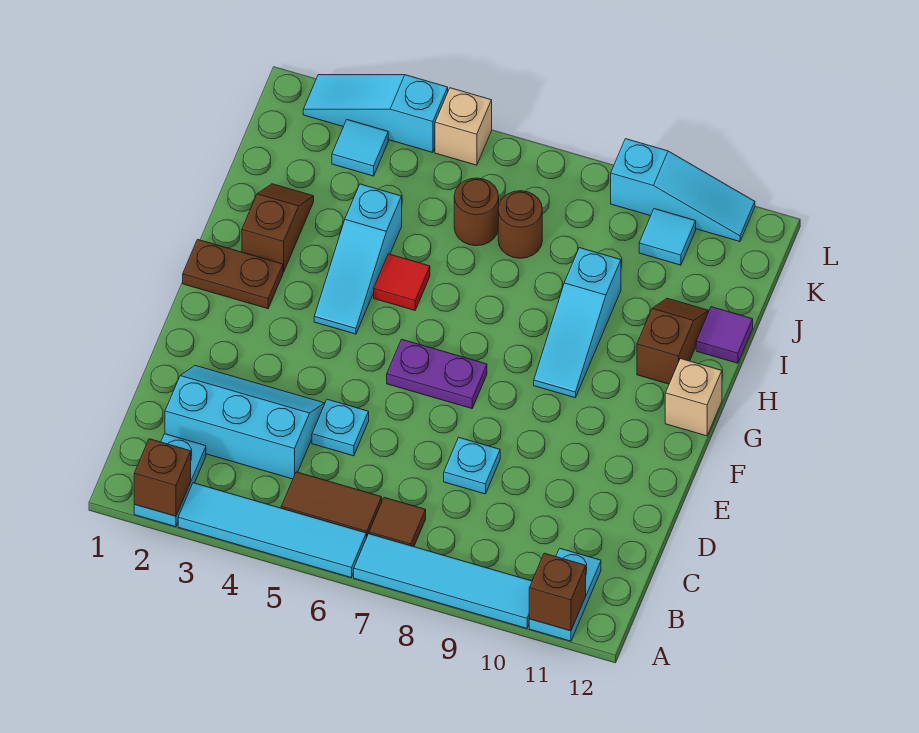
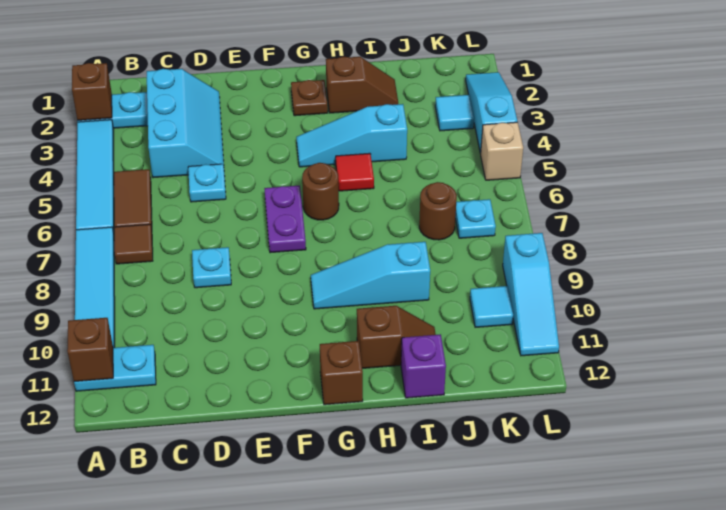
brown plate G1:G2 level 1 -> brown plate G2 level 1
tan brick G12 level 1 -> brown brick G12 level 1
purple tile I12 level 1 -> purple brick I12 level 1
brown round brick J6 level 1 -> brown round brick G6 level 1
none -> cyan plate K7 level 1

